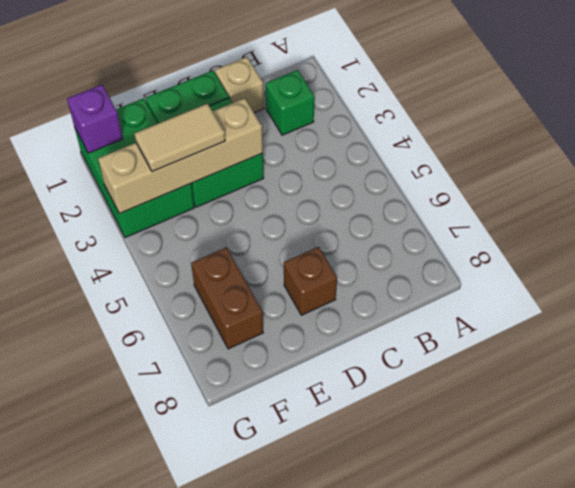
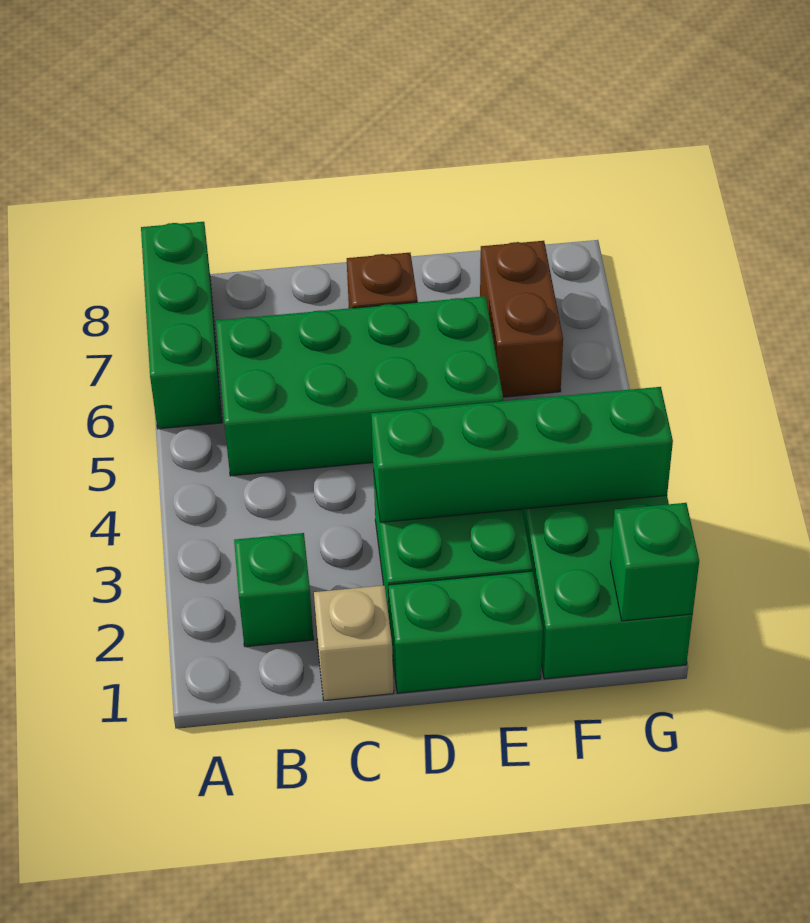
none -> green brick A6:A8 level 1
none -> green brick B5:E6 level 1
tan brick D3:G3 level 2 -> green brick D3:G3 level 2
tan tile E3:F3 level 3 -> none
purple brick G1 level 2 -> green brick G1 level 2

